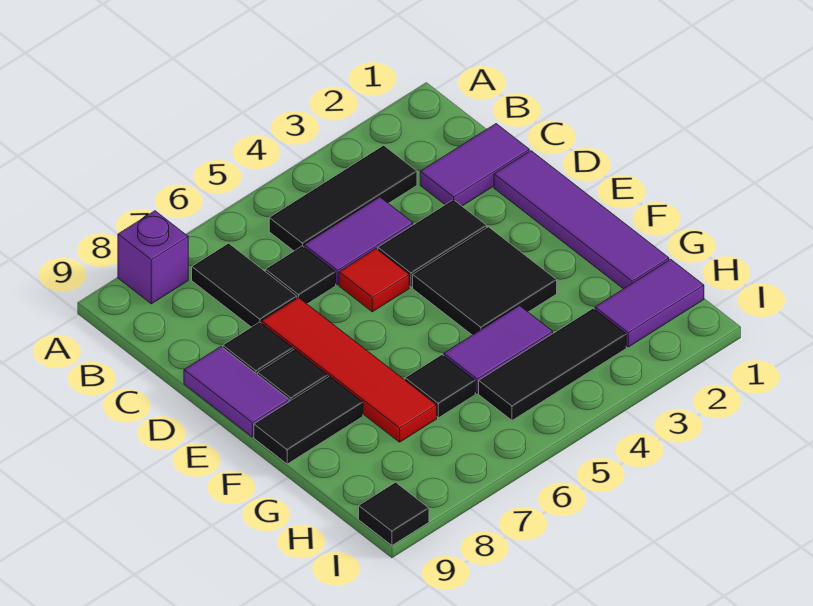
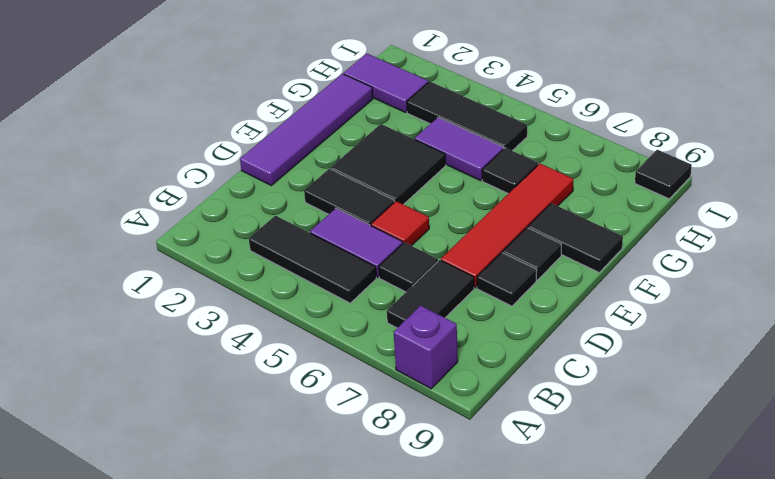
purple tile C1:C2 level 1 -> none
purple tile D9:E9 level 1 -> none

